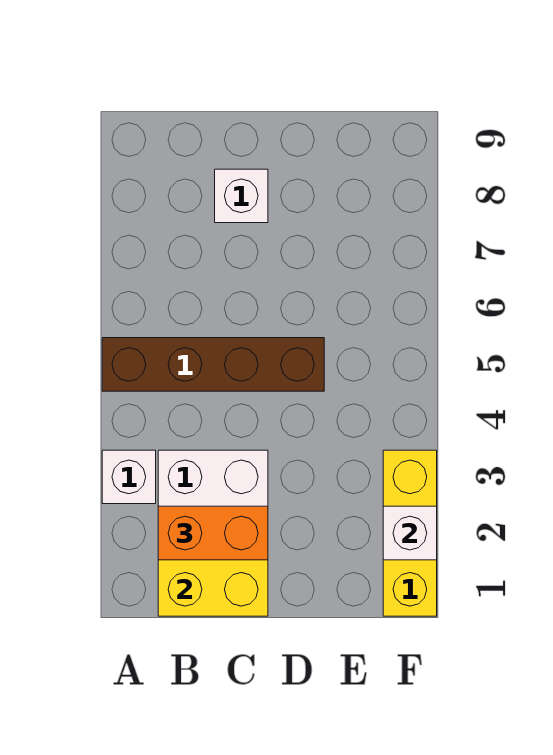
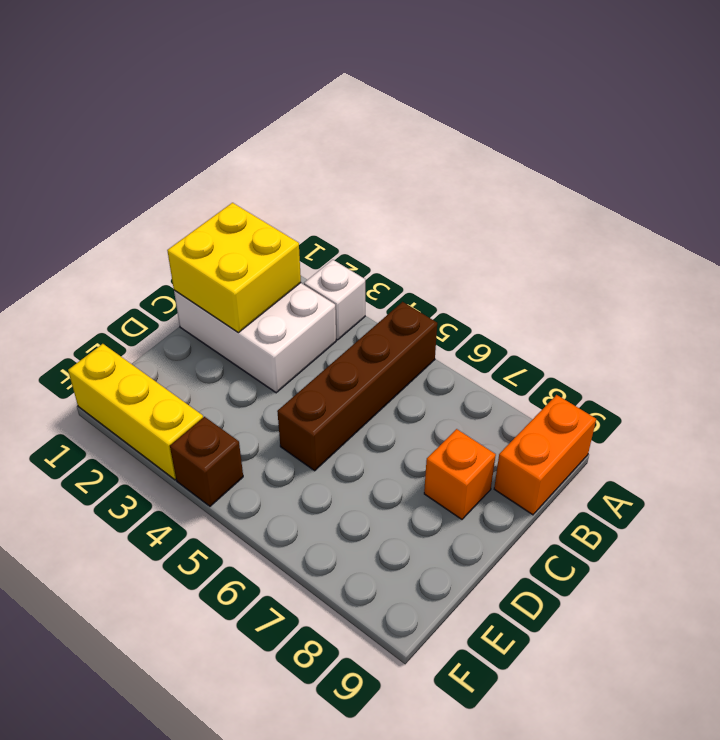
orange brick B2:C2 level 3 -> orange brick A9:B9 level 1
white brick C8 level 1 -> orange brick C8 level 1
white brick F2 level 2 -> none
none -> brown brick F4 level 1

